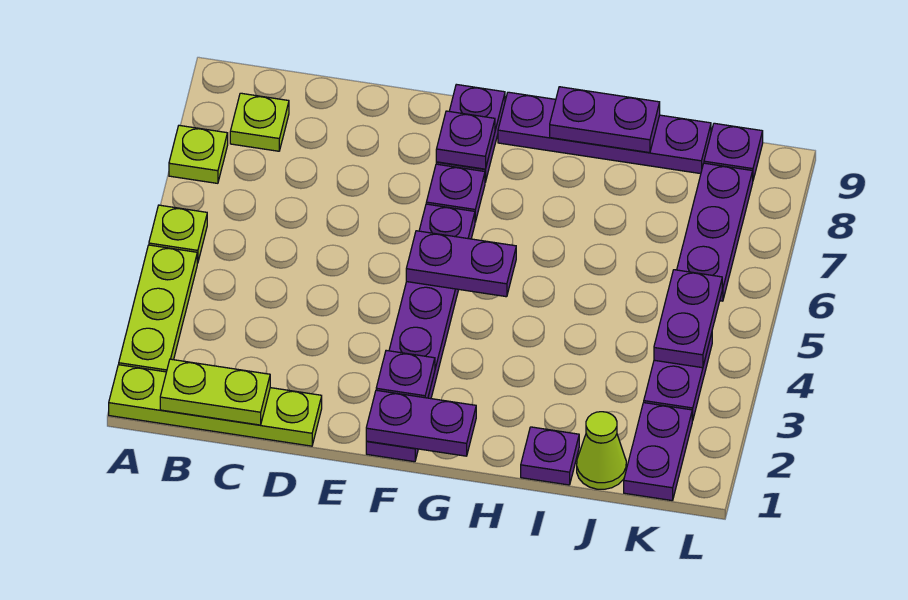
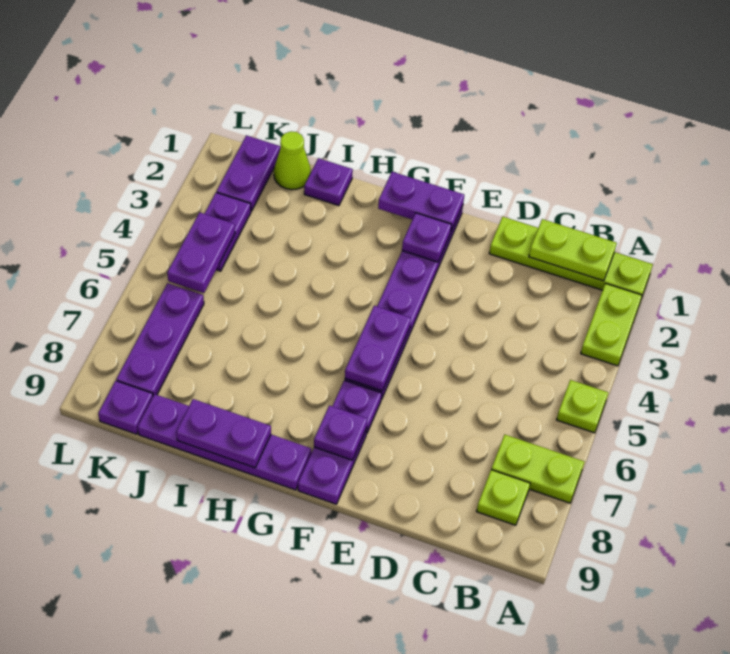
lime plate A2:A4 level 1 -> lime plate A2:A3 level 1
lime plate A7 level 1 -> lime plate A7:B7 level 1
purple plate F5:G5 level 2 -> purple plate F5:F6 level 2

